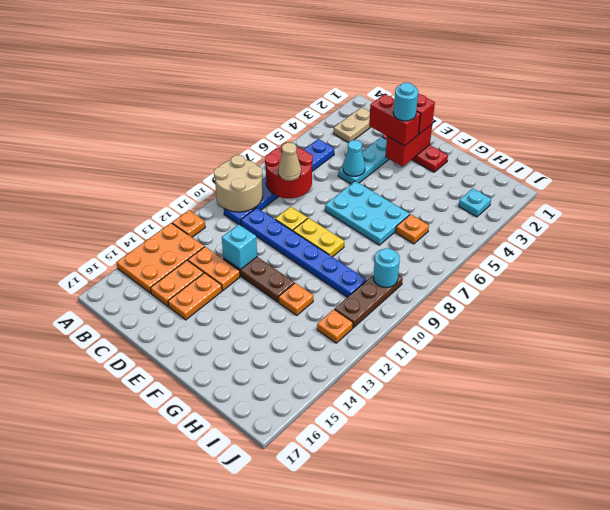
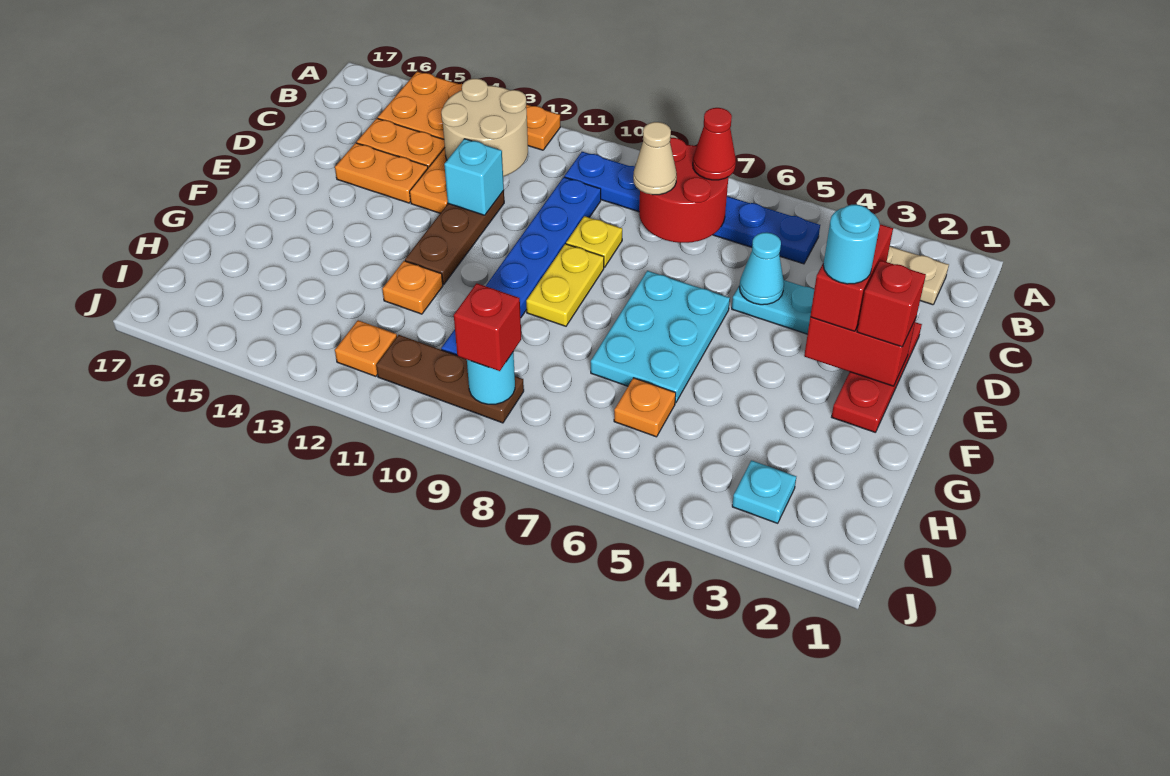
tan round brick A9:B10 level 2 -> tan round brick B12:C13 level 2
none -> red cone B7 level 3
none -> red brick I9 level 3

